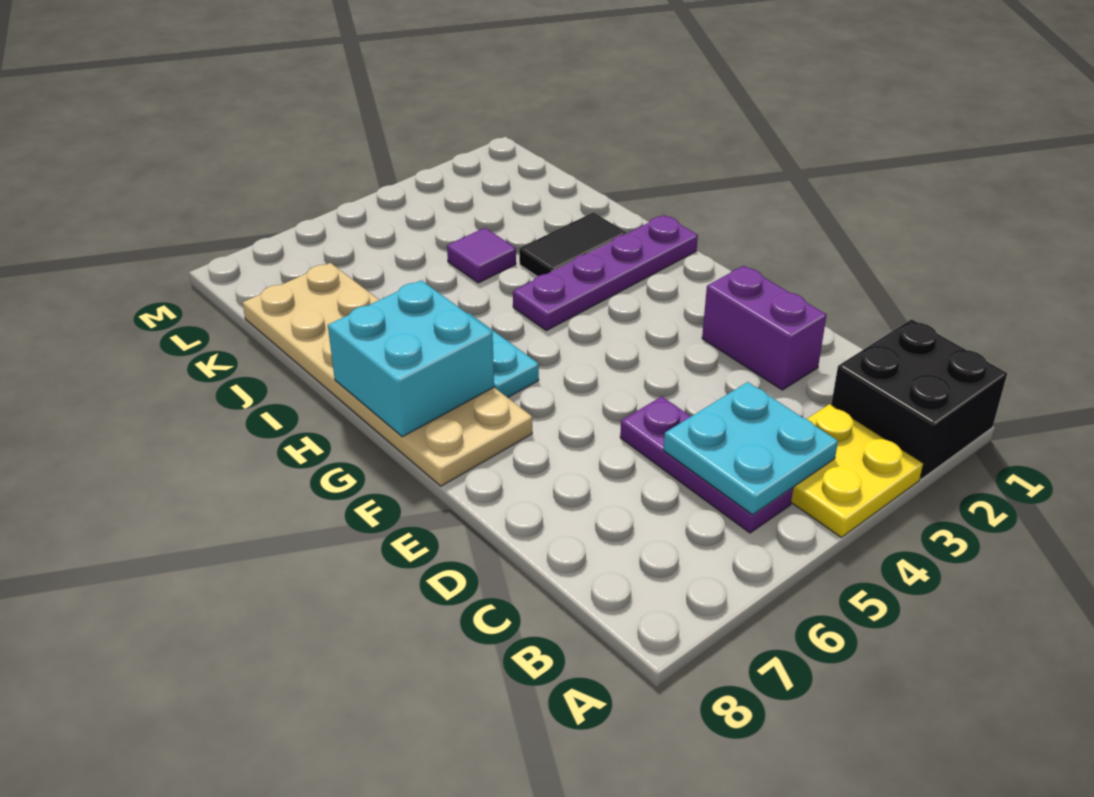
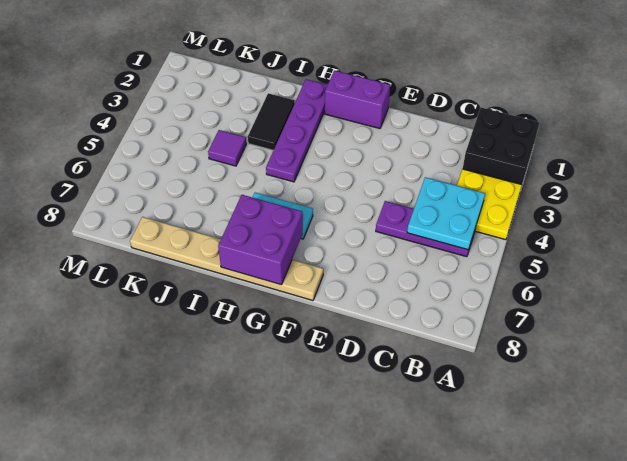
purple brick D2:E2 level 1 -> purple brick F1:G1 level 1
tan plate F7:K8 level 1 -> tan plate F8:K8 level 1
cyan brick G7:H8 level 2 -> purple brick G7:H8 level 2

